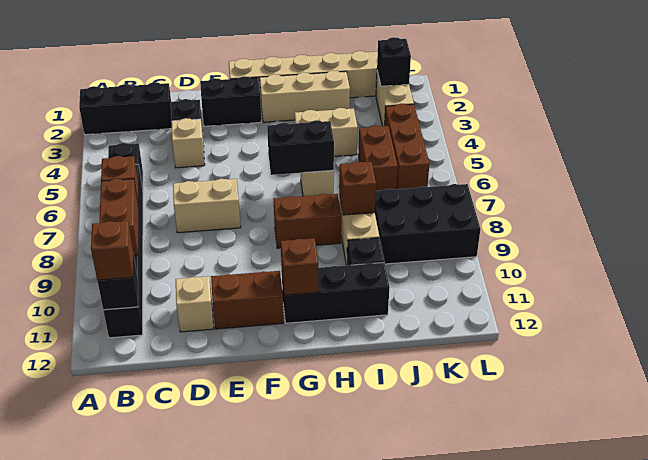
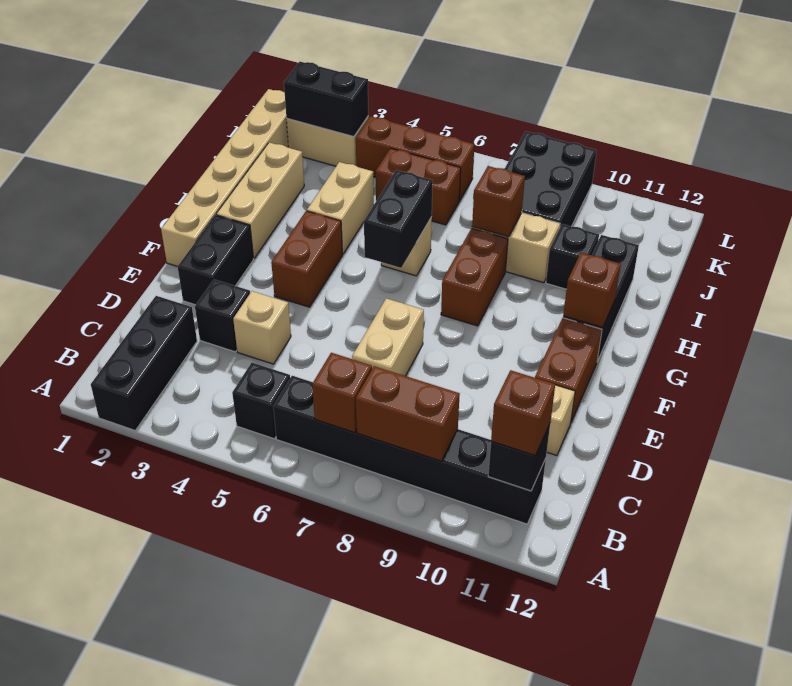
none -> brown brick F4:G4 level 1
black brick K2 level 2 -> black brick K2:K3 level 2

